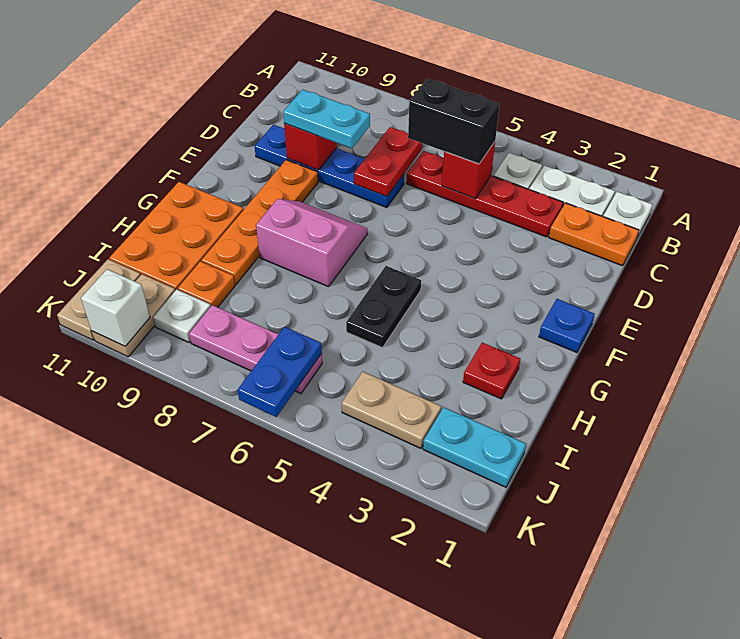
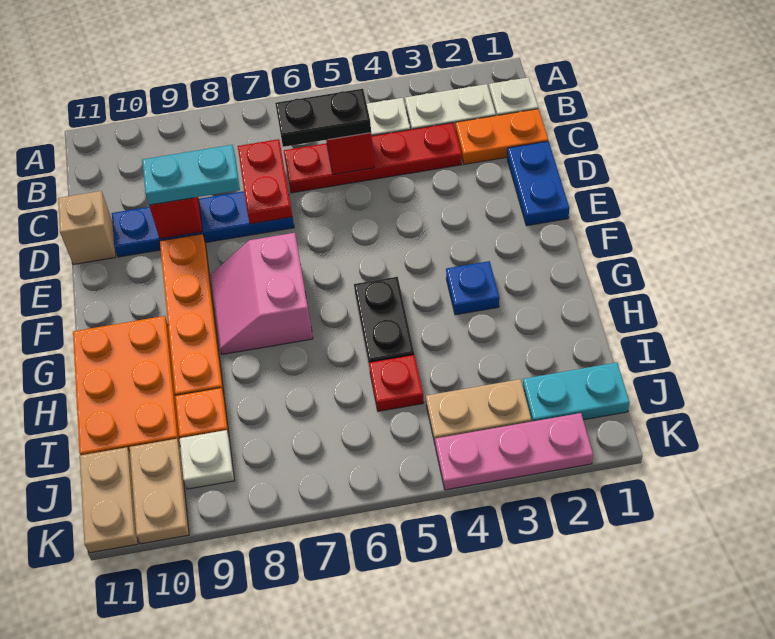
black brick C5:C6 level 3 -> black plate C5:C6 level 3
none -> tan brick D11 level 1
blue plate F1 level 1 -> blue plate G3 level 1
pink slope F7:G8 level 1 top G -> pink slope F7:G8 level 1 top 7
red plate H2 level 1 -> red plate I5 level 1
pink plate J6:J8 level 1 -> pink plate K2:K4 level 1
blue plate J6:K6 level 2 -> blue plate D1:E1 level 1
white brick K10 level 2 -> none

